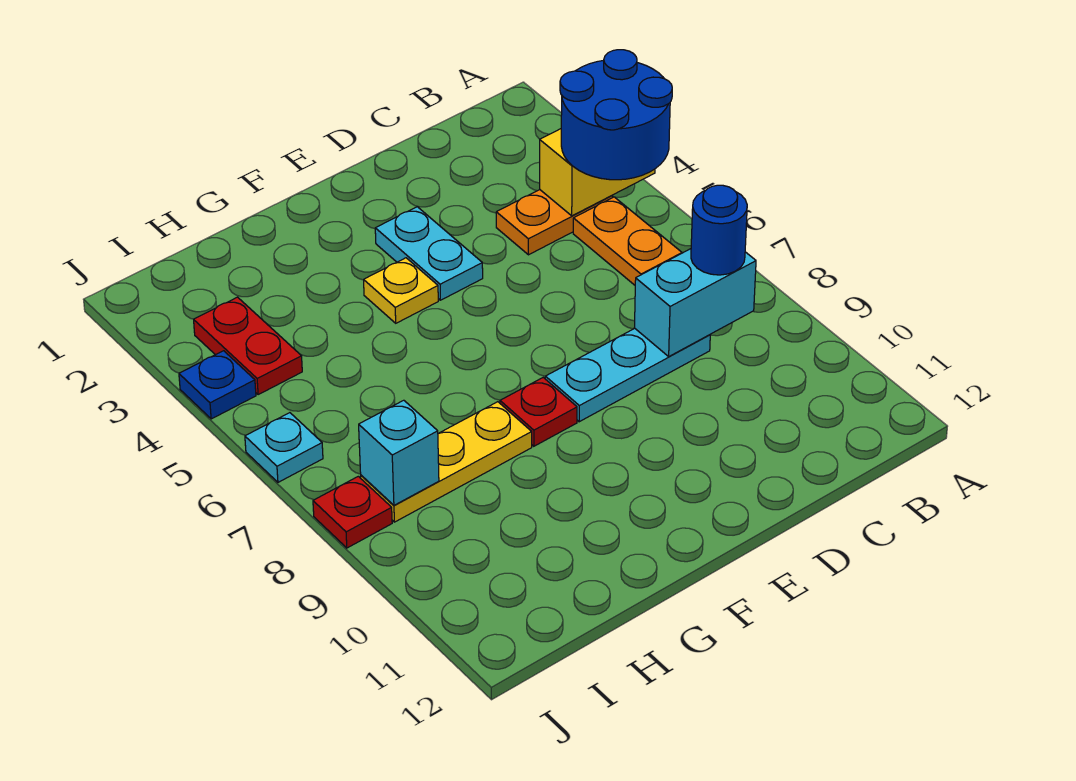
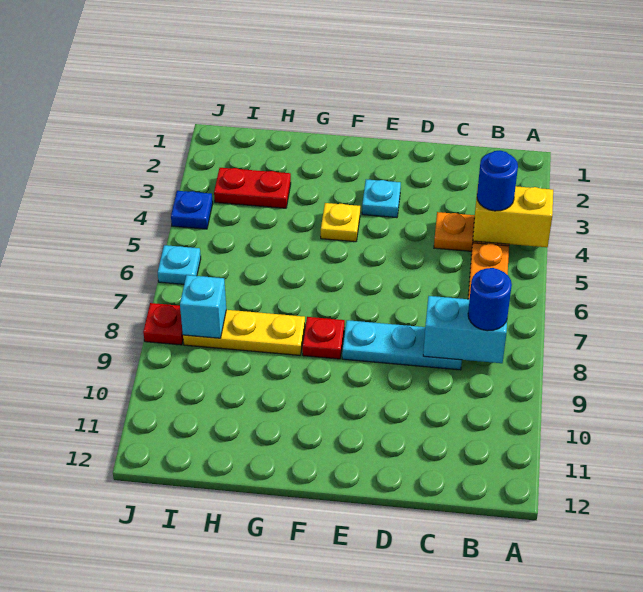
blue round brick A4:B5 level 3 -> blue round brick B4 level 3
cyan plate E3:E4 level 1 -> cyan plate E3 level 1
red plate I3:I4 level 1 -> red plate H3:I3 level 1

